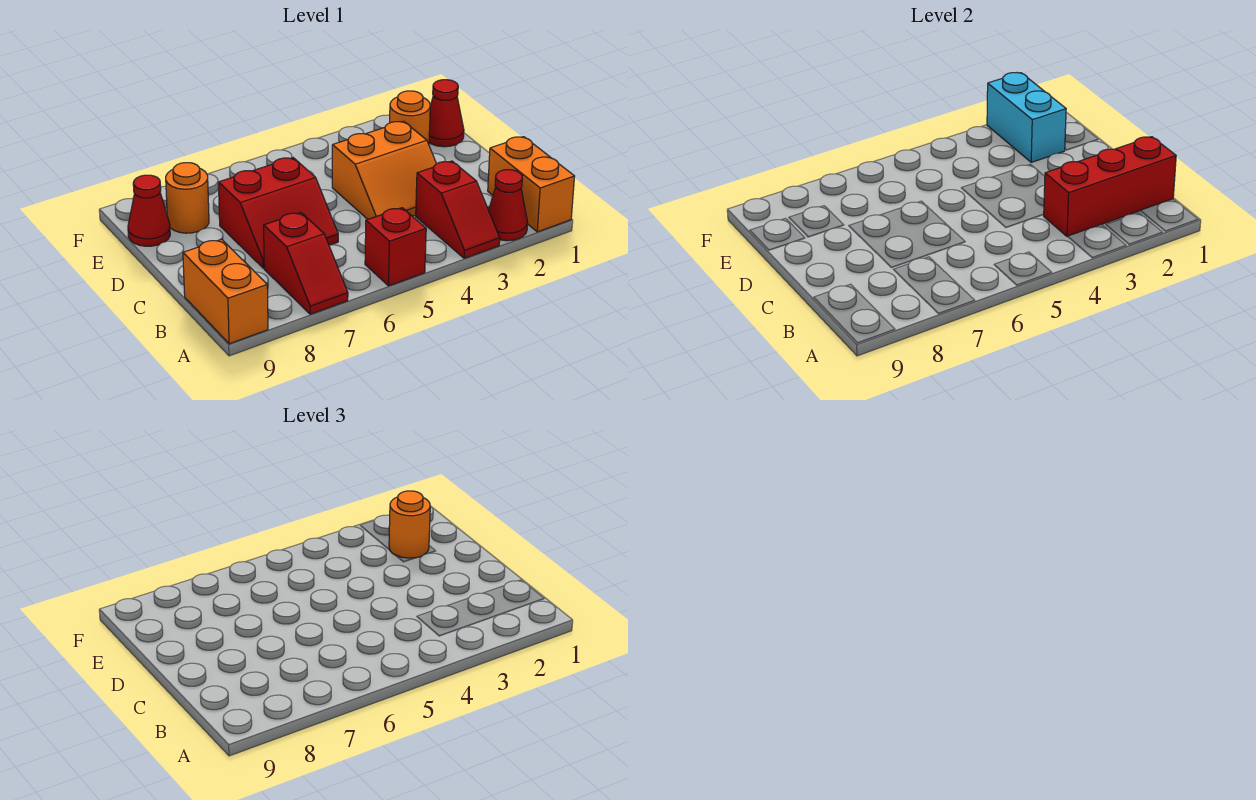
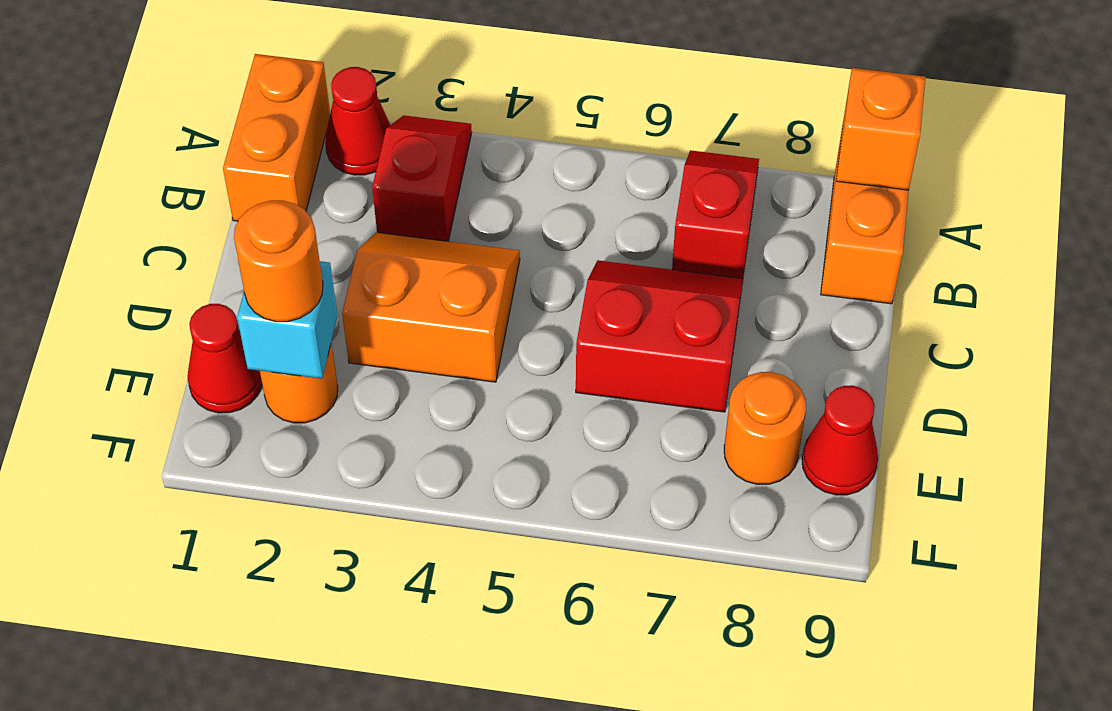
red brick A5 level 1 -> none
none -> orange brick A9 level 2
red brick B1:B3 level 2 -> none
cyan brick E2:F2 level 2 -> cyan brick E2 level 2

